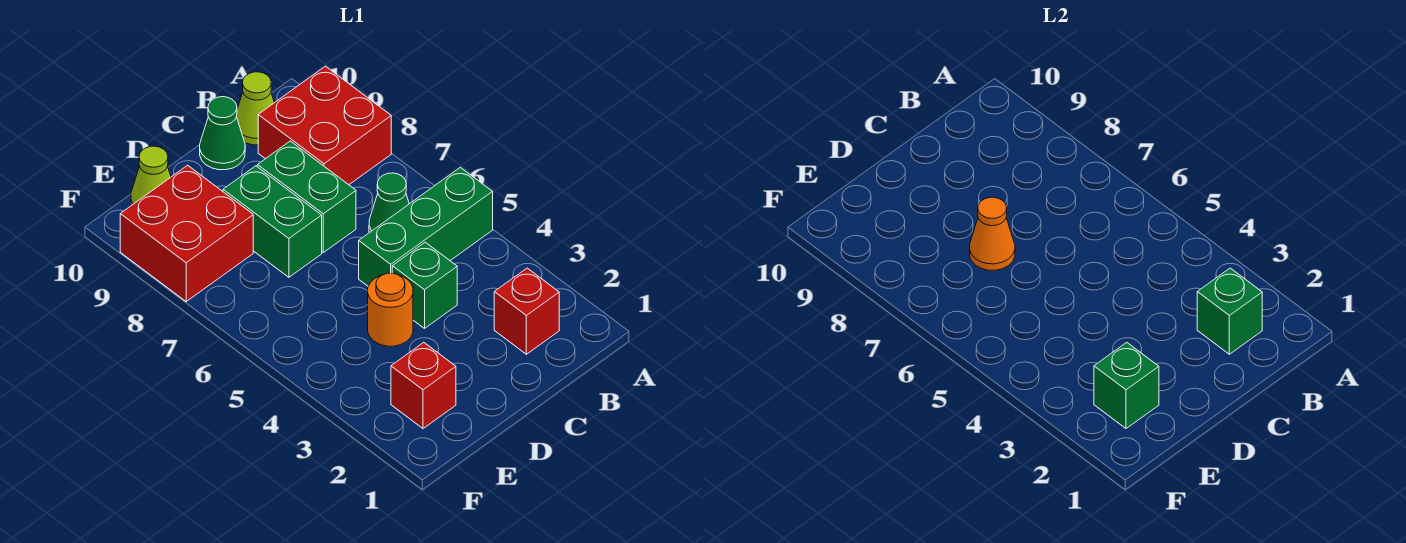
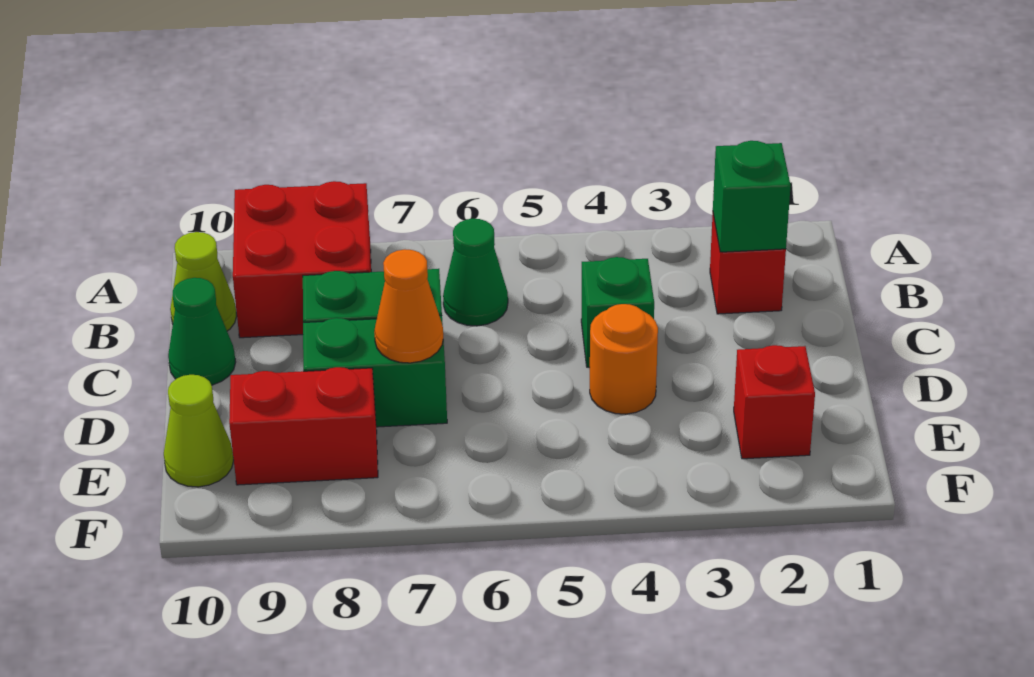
green brick A5:C5 level 1 -> none
green brick E2 level 2 -> none
red brick E8:F9 level 1 -> red brick E8:E9 level 1

